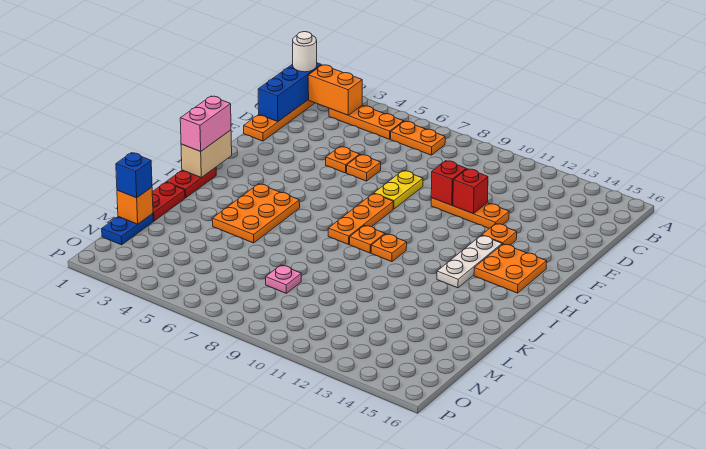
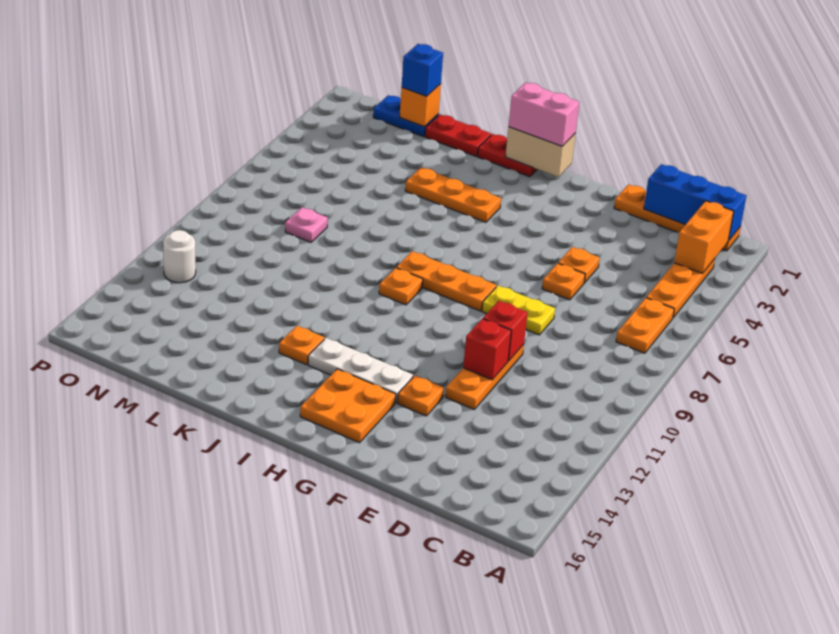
white round brick B1 level 3 -> white round brick O12 level 1
orange plate I4:K5 level 1 -> orange plate I4:K4 level 1
orange plate I10 level 1 -> orange plate J13 level 1

